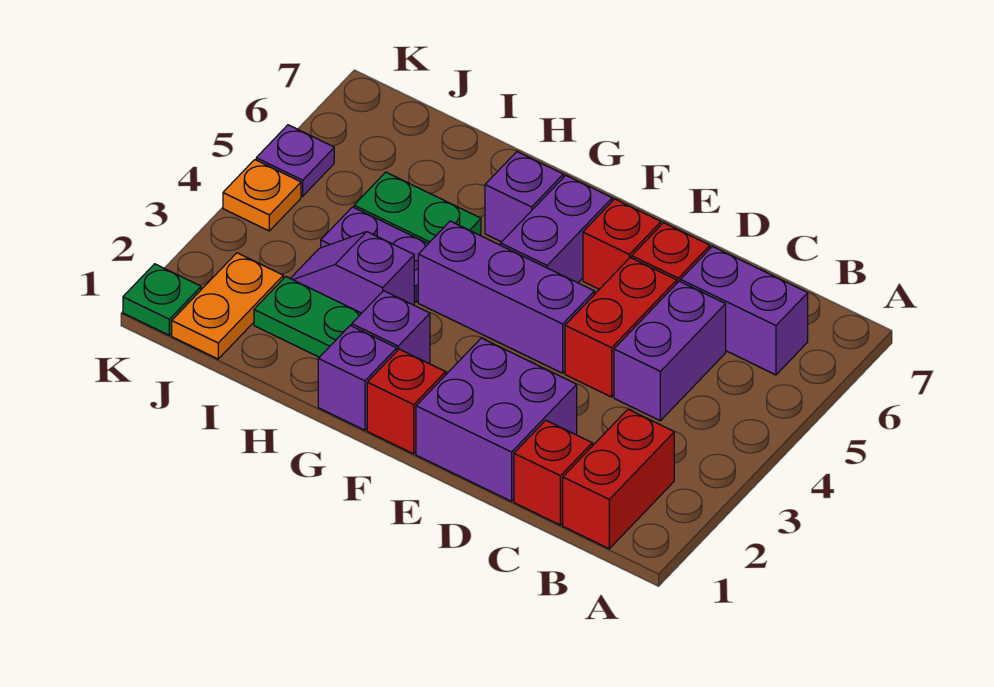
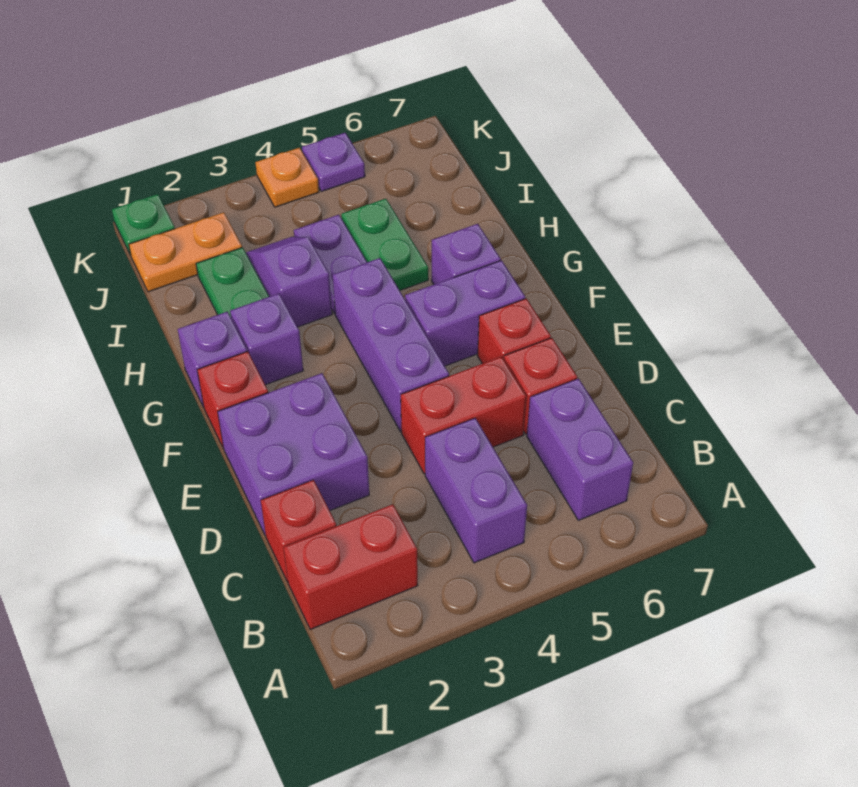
purple brick C4:C5 level 1 -> purple brick B4:C4 level 1

